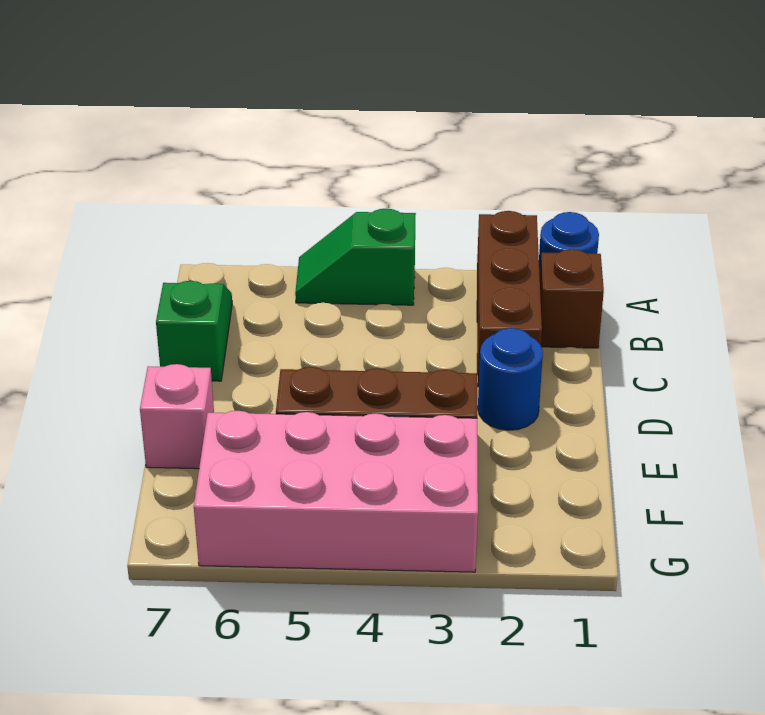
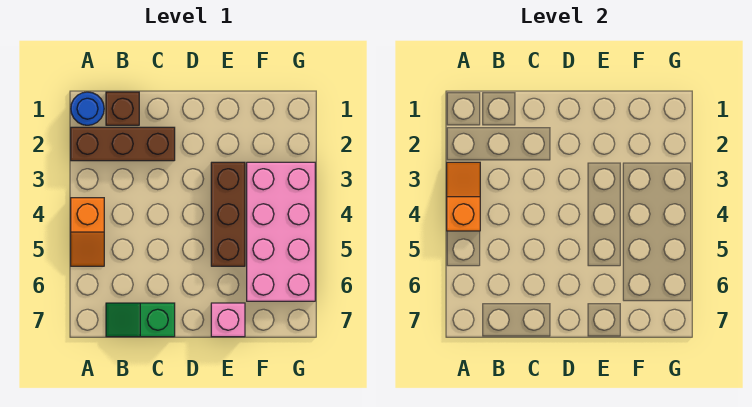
none -> orange slope A3:A4 level 2 top 4
green slope A4:A5 level 1 top 4 -> orange slope A4:A5 level 1 top 4
blue round brick D2 level 1 -> none

